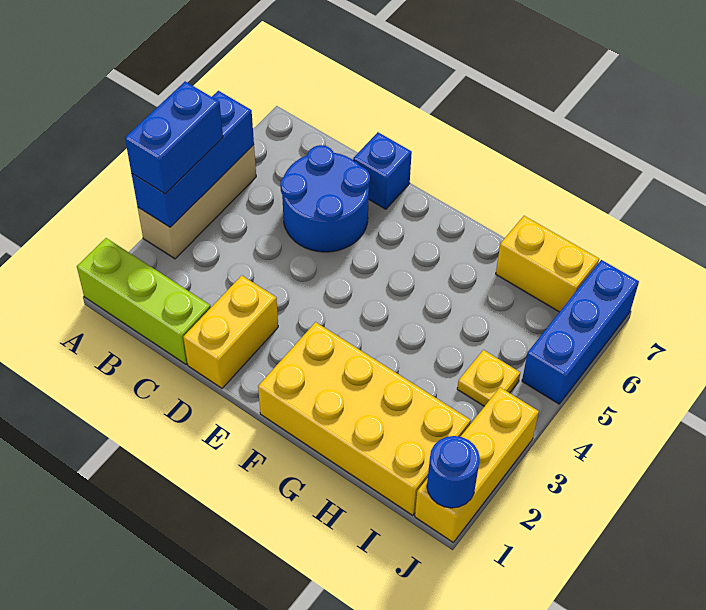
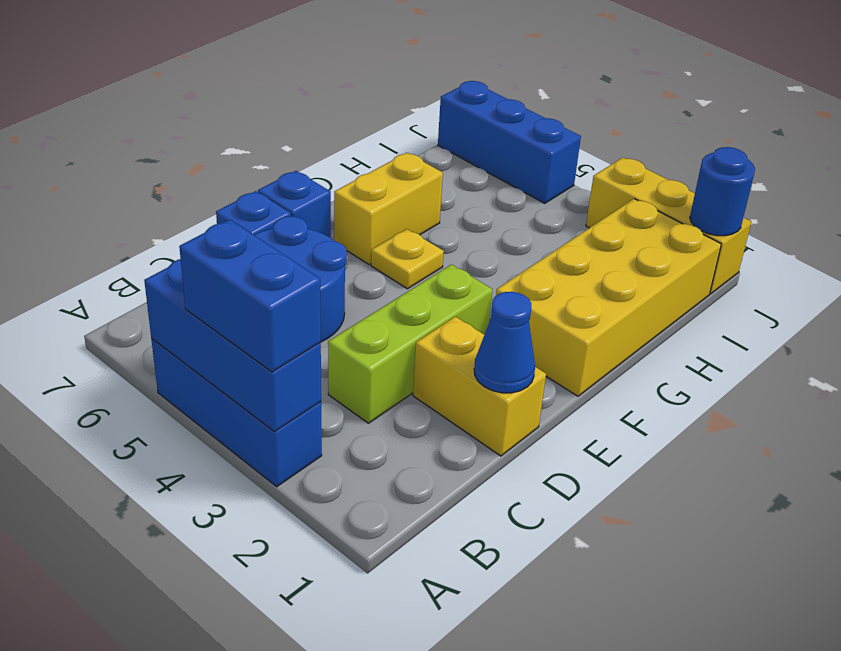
lime brick A1:C1 level 1 -> lime brick C3:E3 level 1
tan brick A3:A5 level 1 -> blue brick A3:A5 level 1
none -> blue cone D1 level 2
none -> blue brick E7 level 1
yellow brick H7:I7 level 1 -> yellow brick F6:G6 level 1
yellow plate I4 level 1 -> yellow plate F5 level 1

